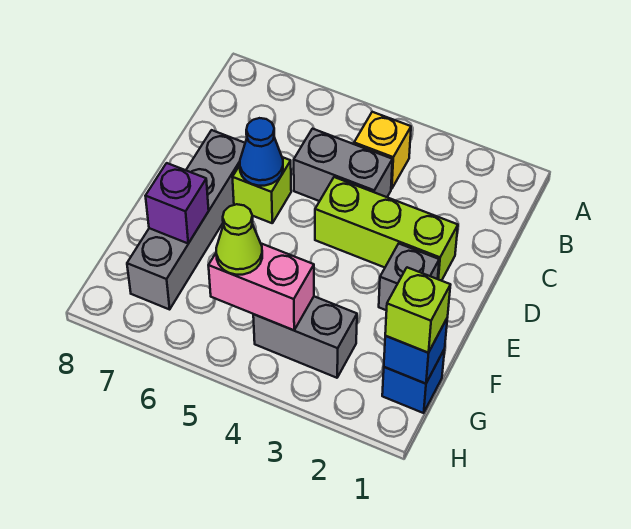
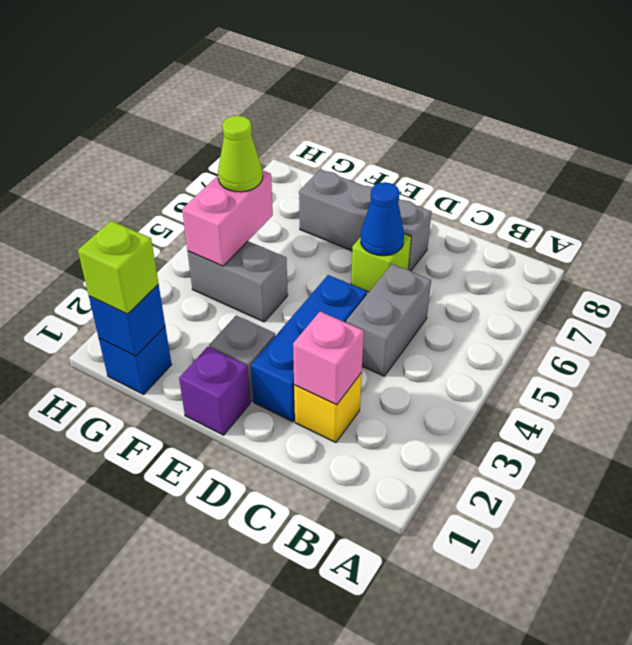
yellow brick B4 level 1 -> yellow brick C2 level 1
none -> pink brick C2 level 2
lime brick D2:D4 level 1 -> blue brick D2:D4 level 1
grey brick D7:G7 level 1 -> grey brick D7:F7 level 1
purple brick F7 level 2 -> purple brick E1 level 1
grey brick G3:G4 level 1 -> grey brick F4:G4 level 1

